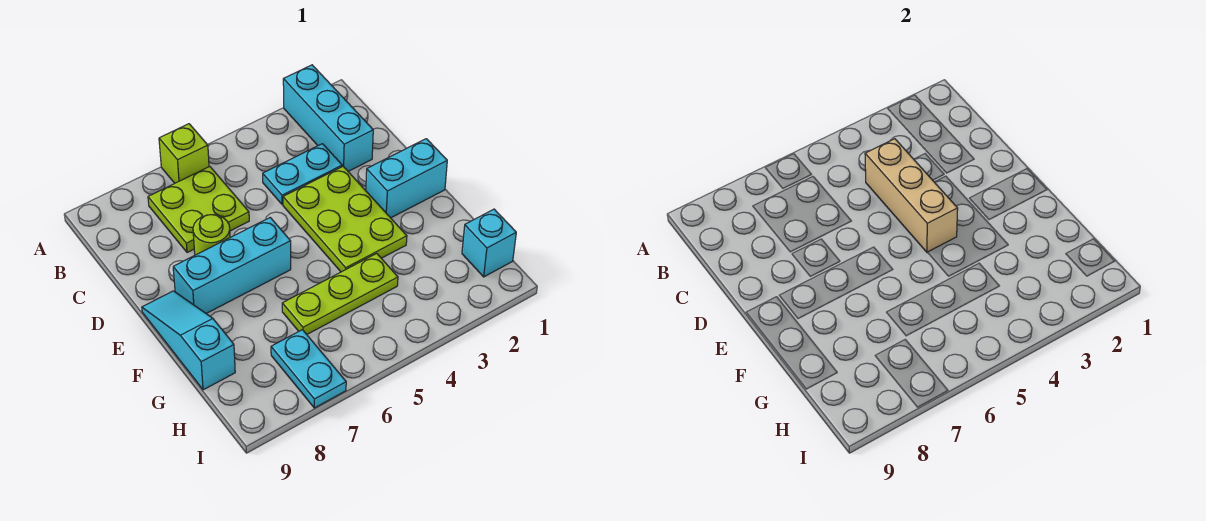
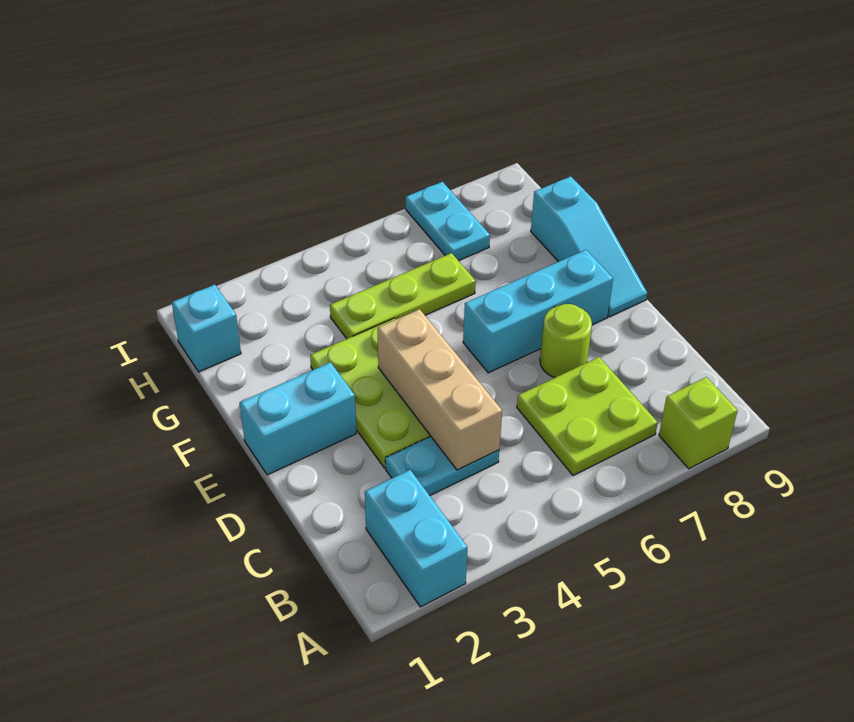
cyan brick A2:C2 level 1 -> cyan brick A2:B2 level 1
lime brick A6 level 1 -> lime brick A8 level 1

